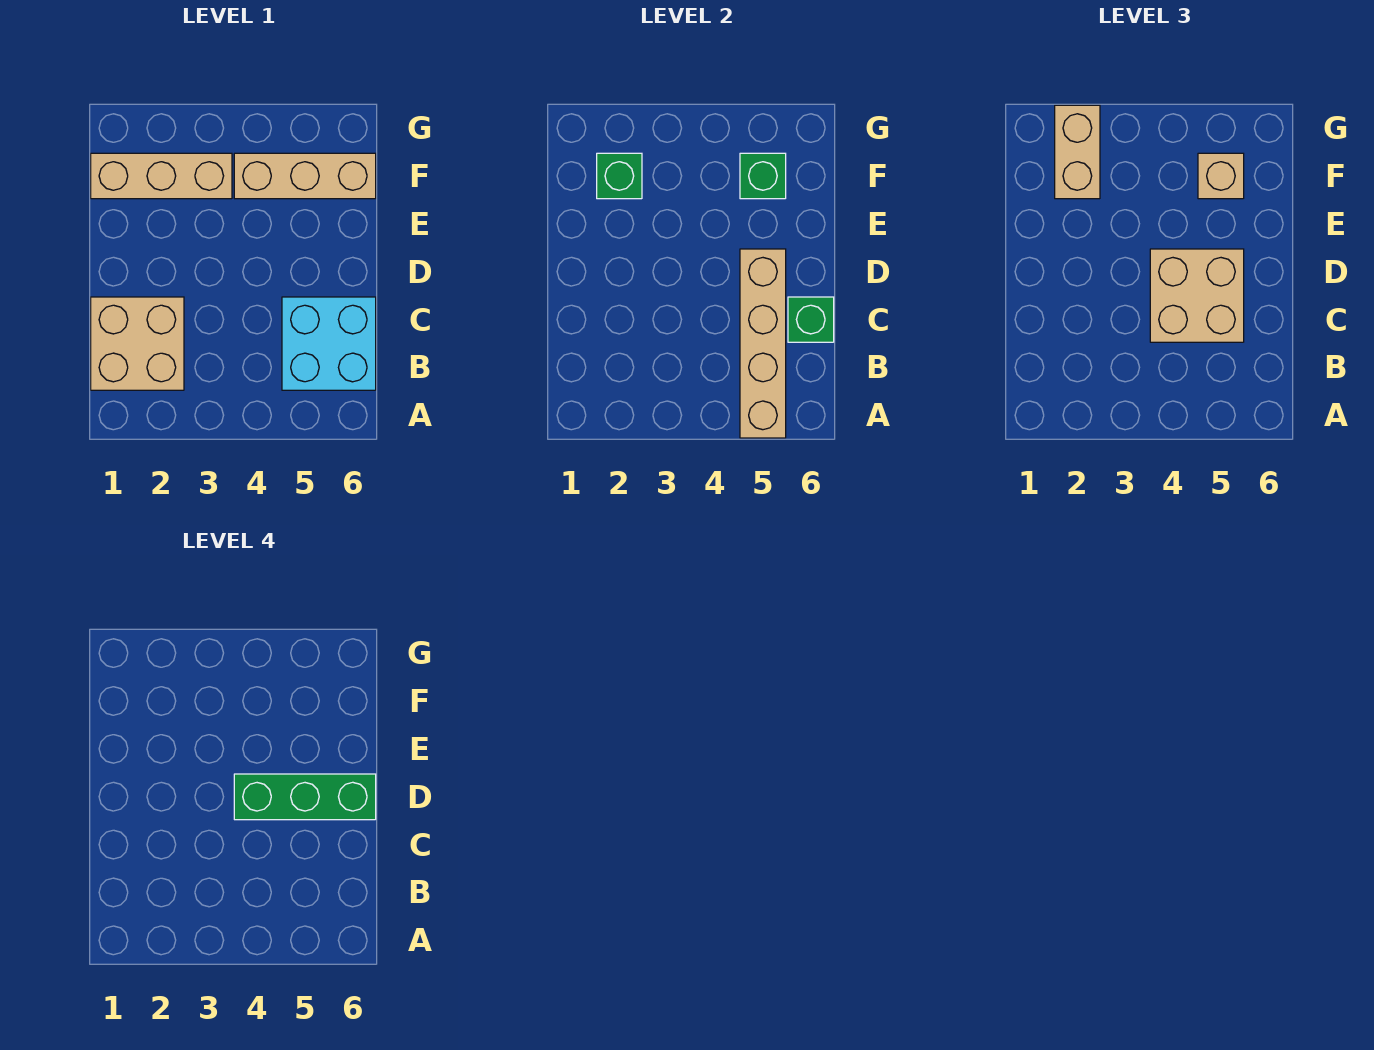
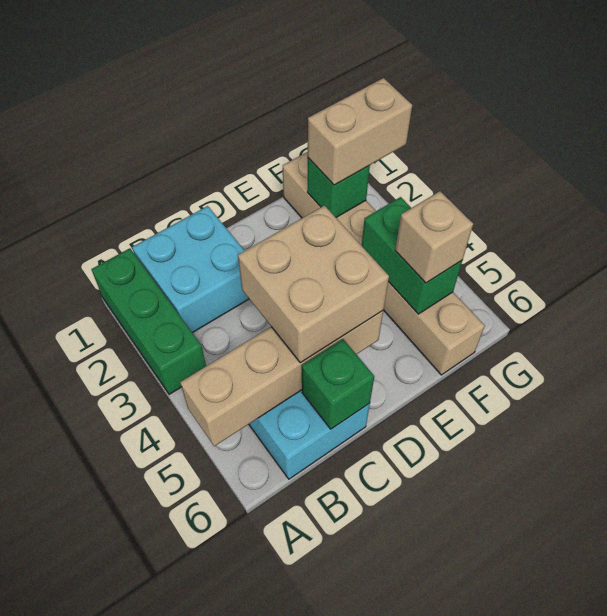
tan brick B1:C2 level 1 -> cyan brick B1:C2 level 1
green brick D4:D6 level 4 -> green brick A1:A3 level 1
green brick F5 level 2 -> green brick F4:F5 level 2

